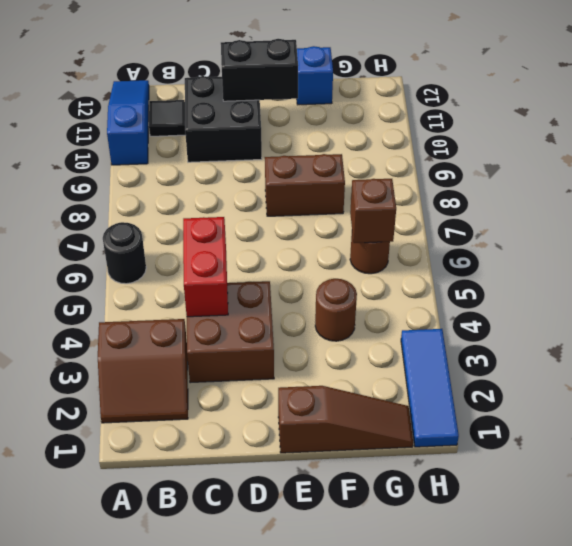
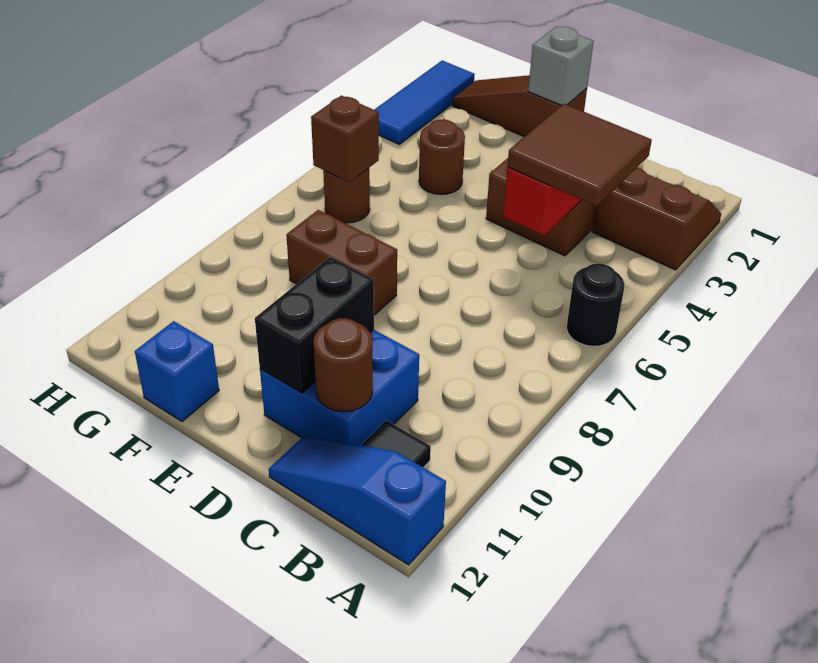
blue slope A10:A12 level 1 top 10 -> blue slope A12:C12 level 1 top A
none -> brown tile B4:C5 level 3
black brick C10:D11 level 1 -> blue brick C10:D11 level 1
none -> brown round brick C11 level 2
black brick D11:E11 level 2 -> black brick D10:D11 level 2
none -> grey brick E1 level 2

